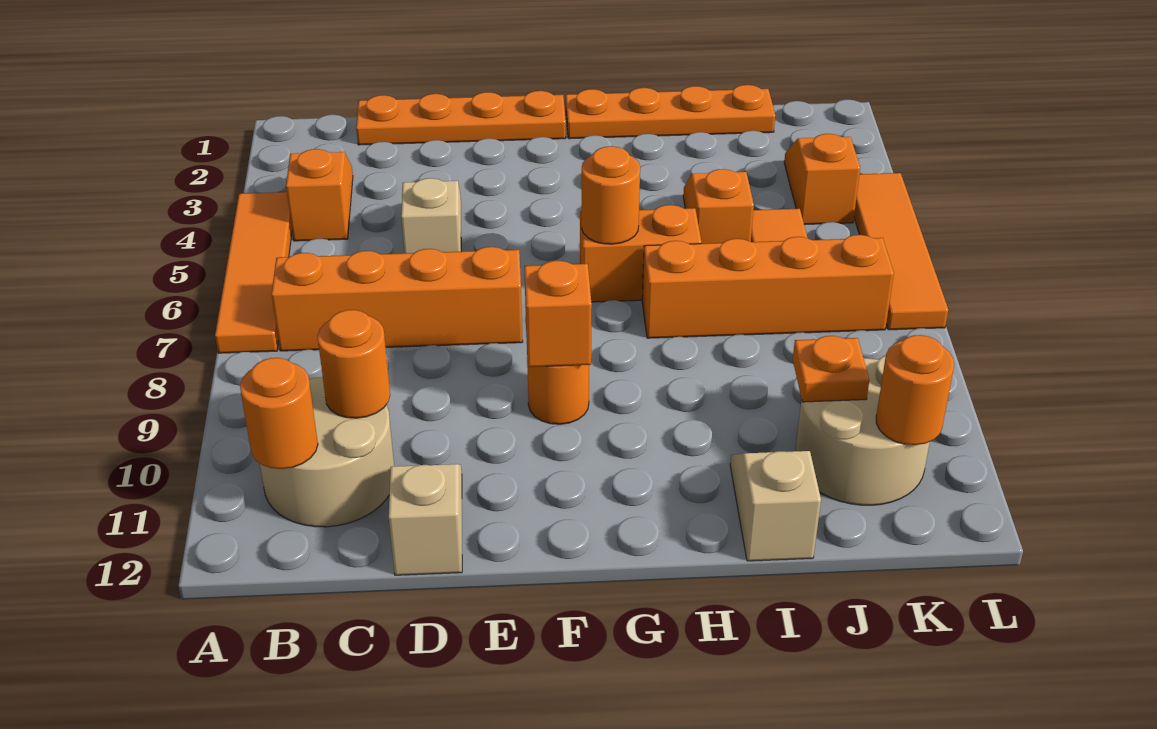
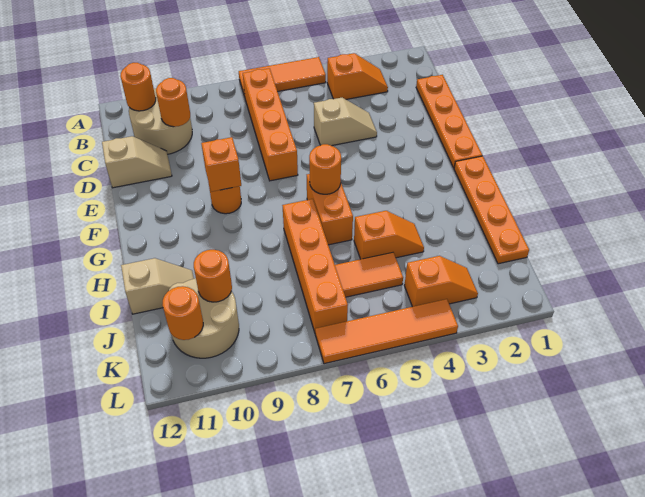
orange tile A4:A7 level 1 -> orange tile A5:A7 level 1
orange plate J10 level 2 -> orange round brick J10 level 2

